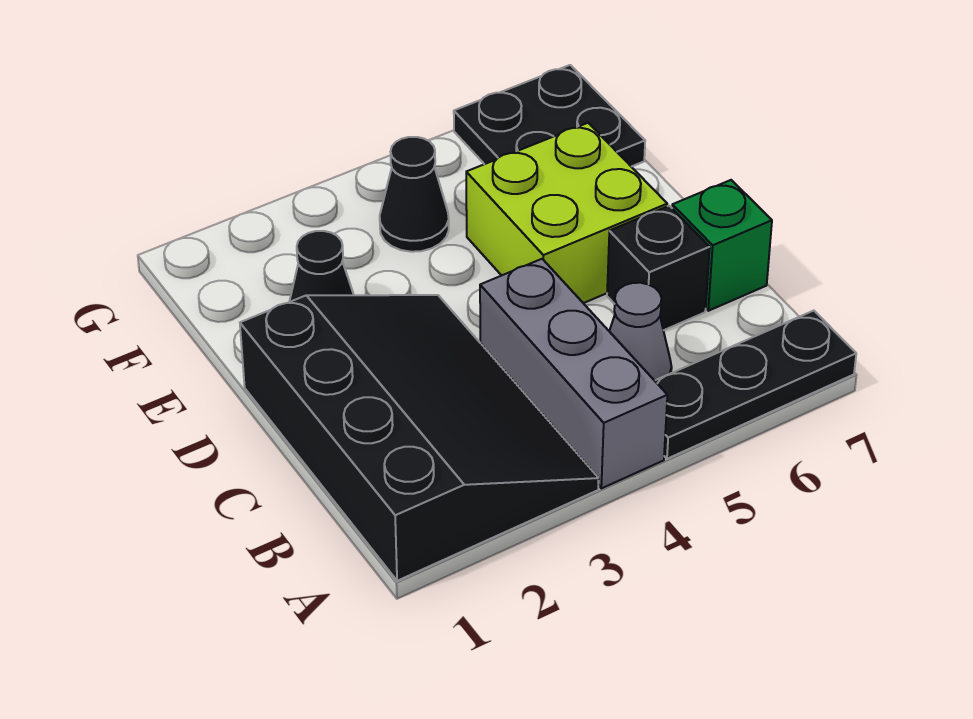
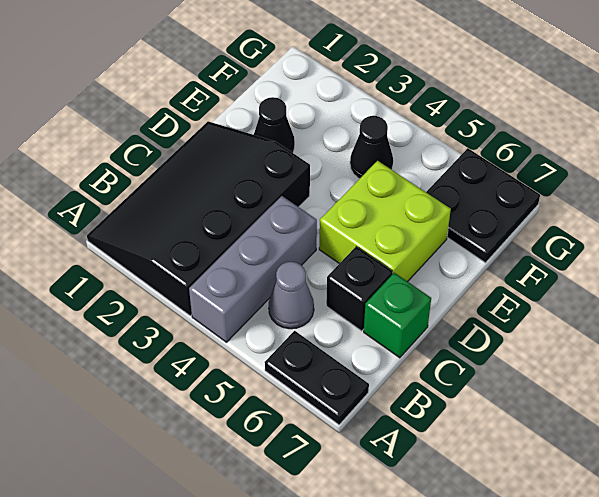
black slope A1:D3 level 1 top 1 -> black slope A1:D3 level 1 top 3
black plate A5:A7 level 1 -> black plate A6:A7 level 1

